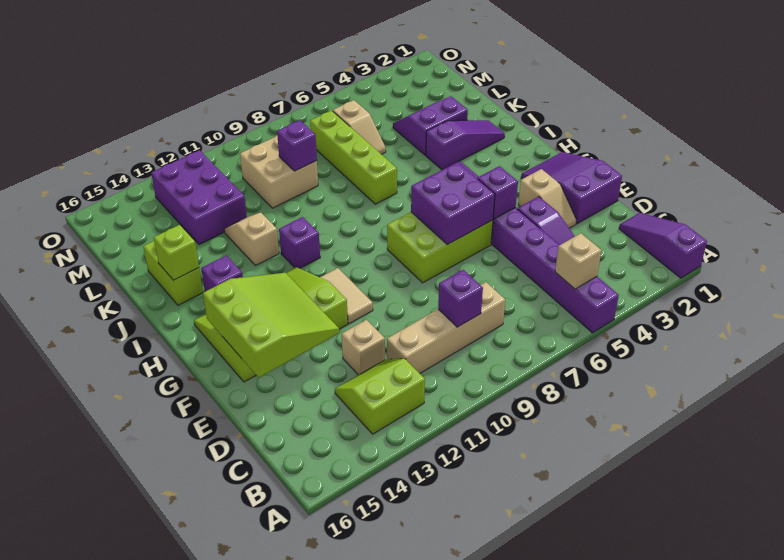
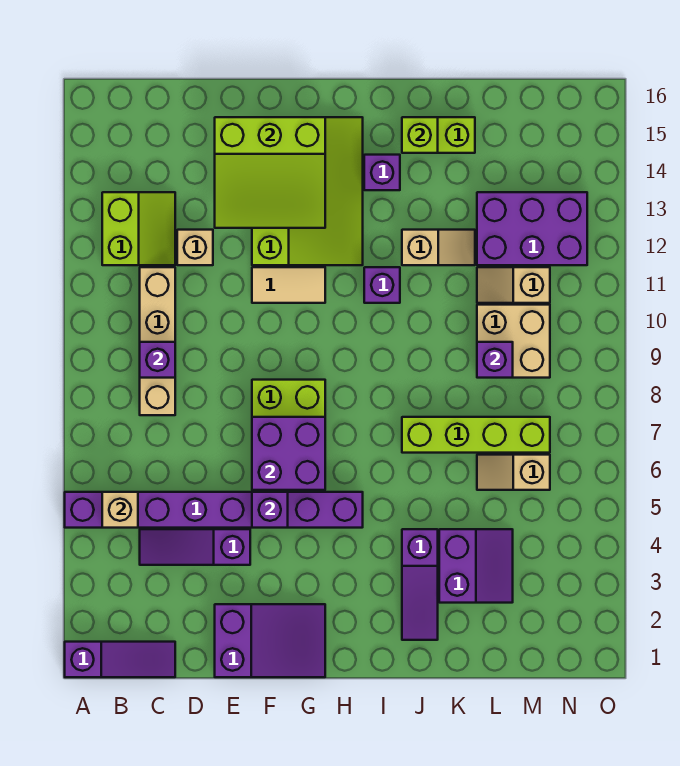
tan slope E3:F3 level 1 top F -> tan slope L11:M11 level 1 top M

